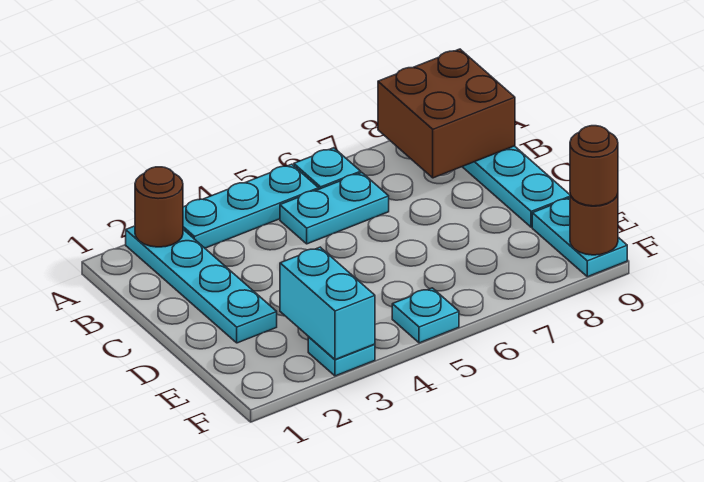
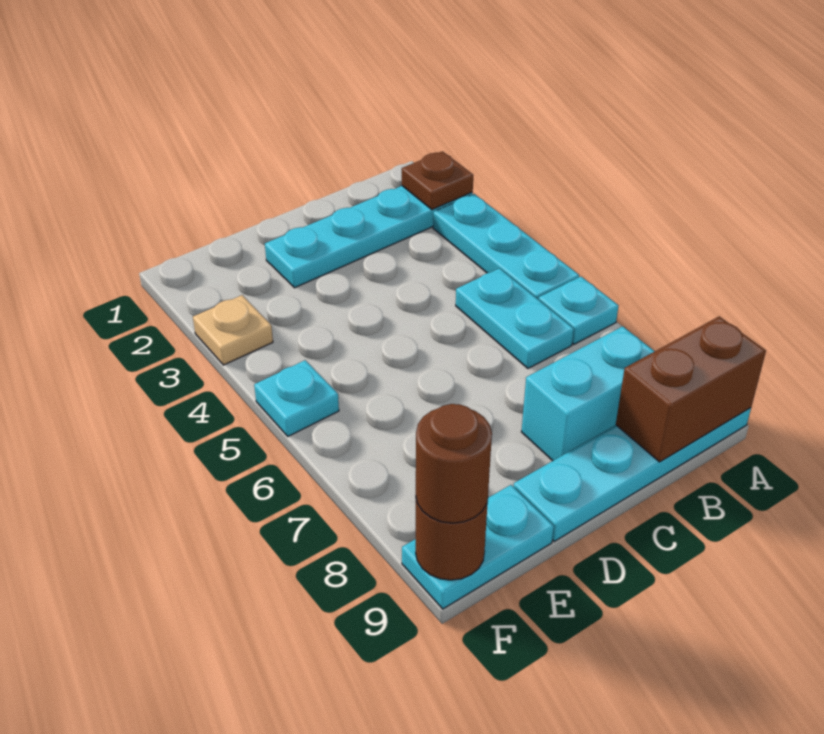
brown round brick A2 level 2 -> brown plate A2 level 2
brown brick A8:B9 level 2 -> brown brick A9:B9 level 2
cyan brick E3:F3 level 2 -> cyan brick B8:C8 level 1
cyan plate F3 level 1 -> tan plate F3 level 1

